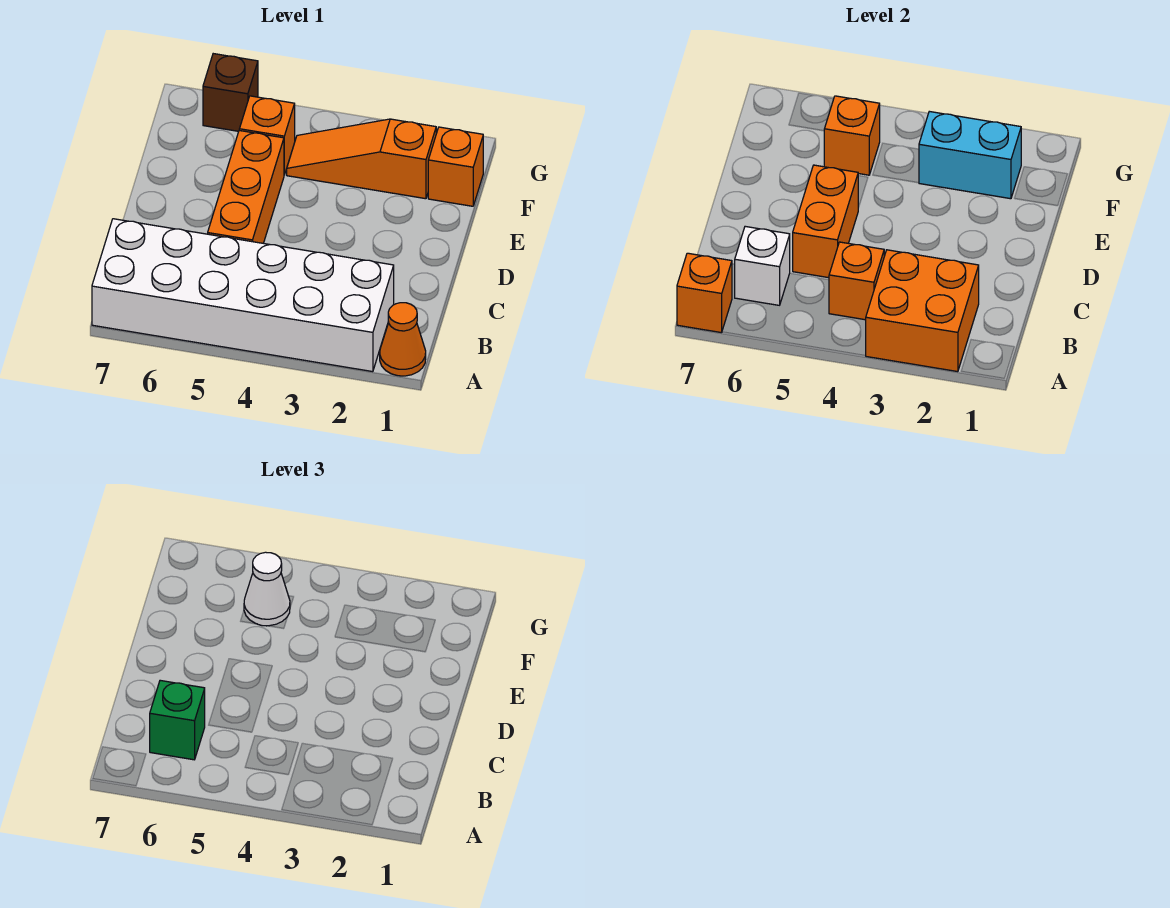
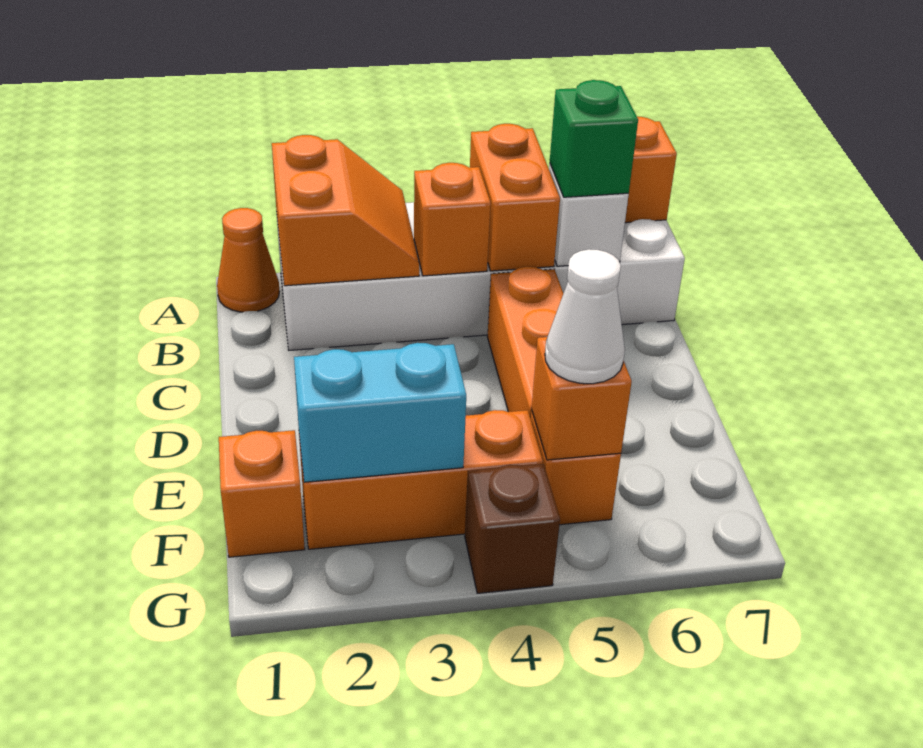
orange brick A2:B3 level 2 -> orange slope A2:B3 level 2 top 2
orange brick C5:D5 level 2 -> orange brick A5:B5 level 2
orange slope F2:F4 level 1 top 2 -> orange brick F2:F4 level 1
brown brick G6 level 1 -> brown brick G4 level 1

